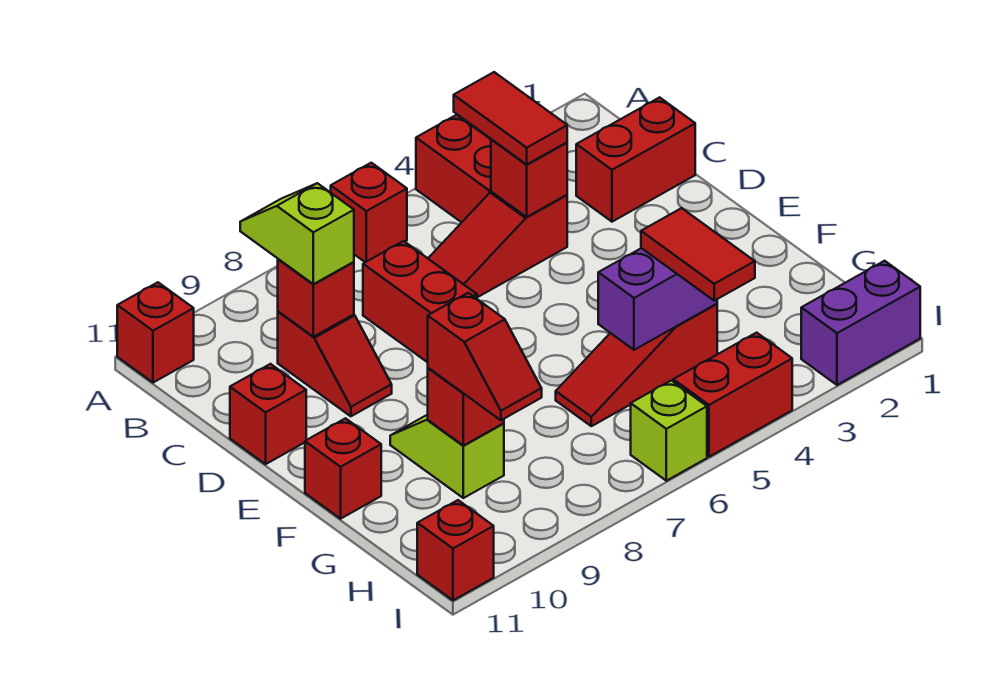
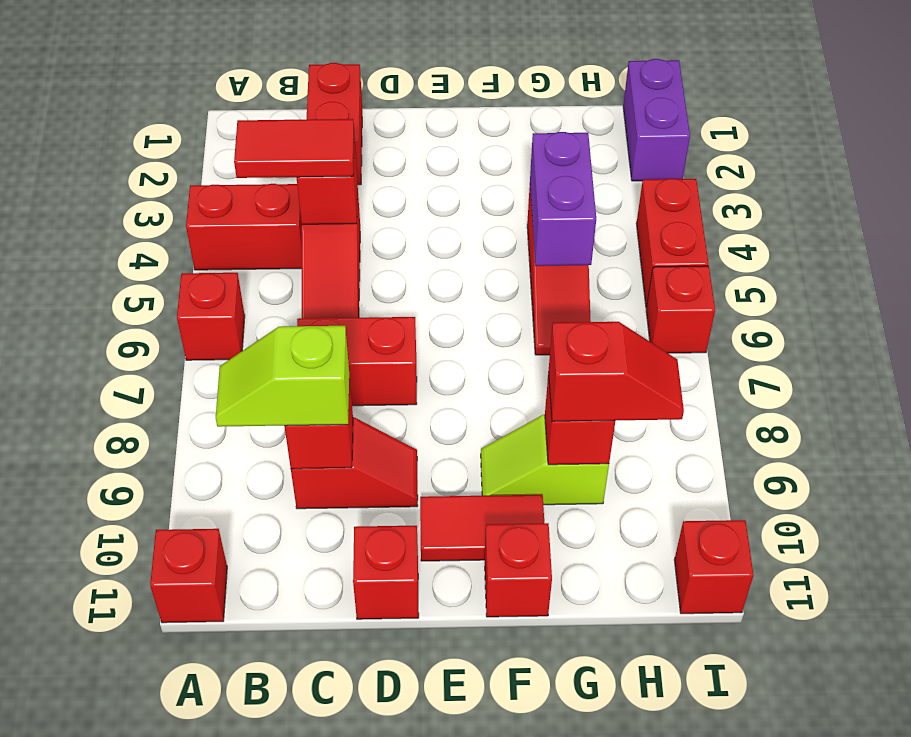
red tile G4:H4 level 3 -> red tile E10:F10 level 1
lime brick I6 level 1 -> red brick I6 level 1

